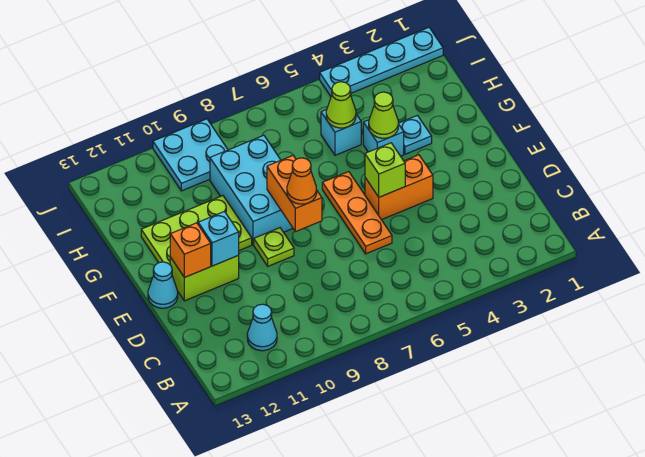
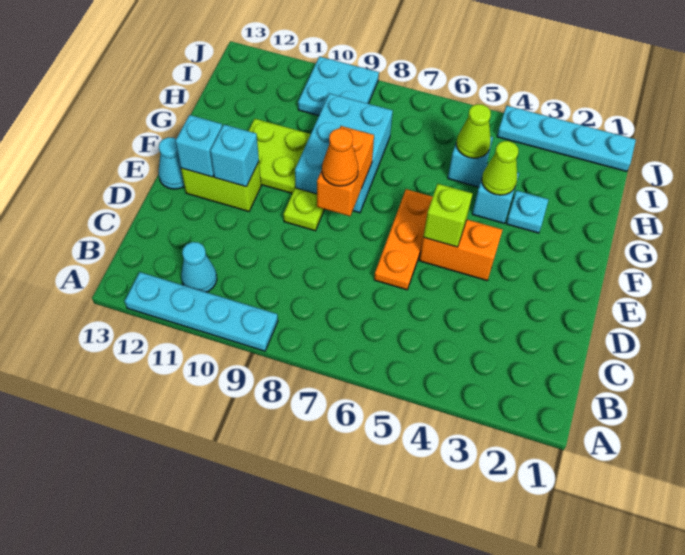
none -> cyan plate A9:A12 level 1
orange brick E12 level 2 -> cyan brick E12 level 2
lime plate F10:G12 level 1 -> lime plate F10:G11 level 1

